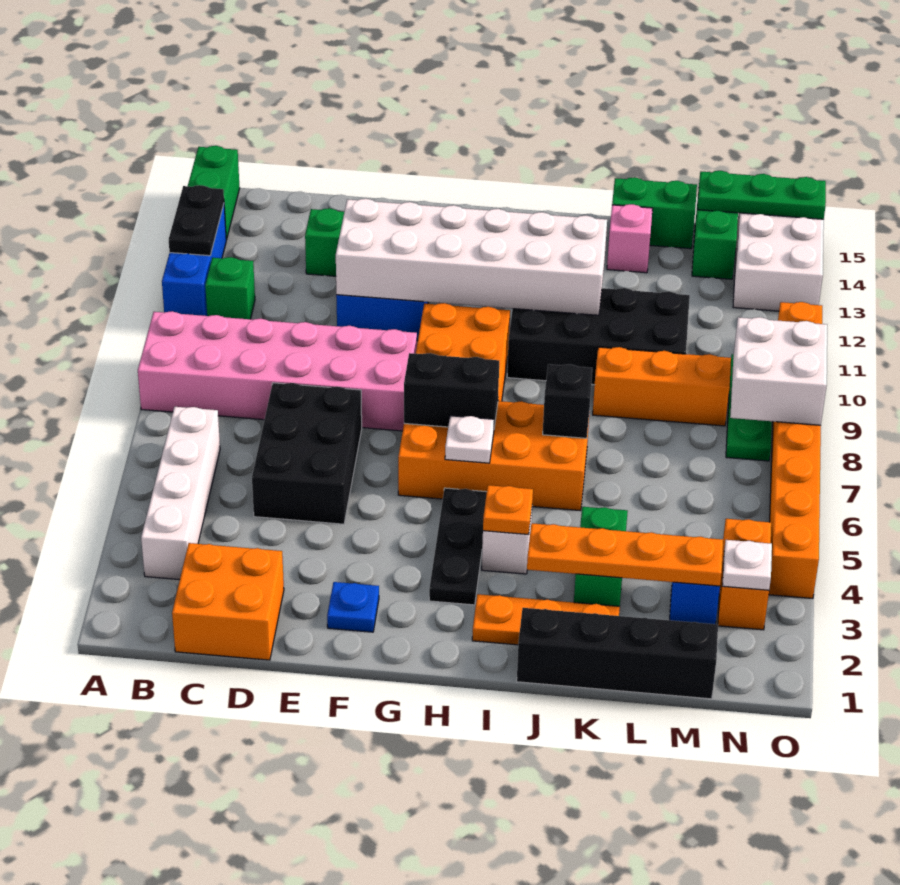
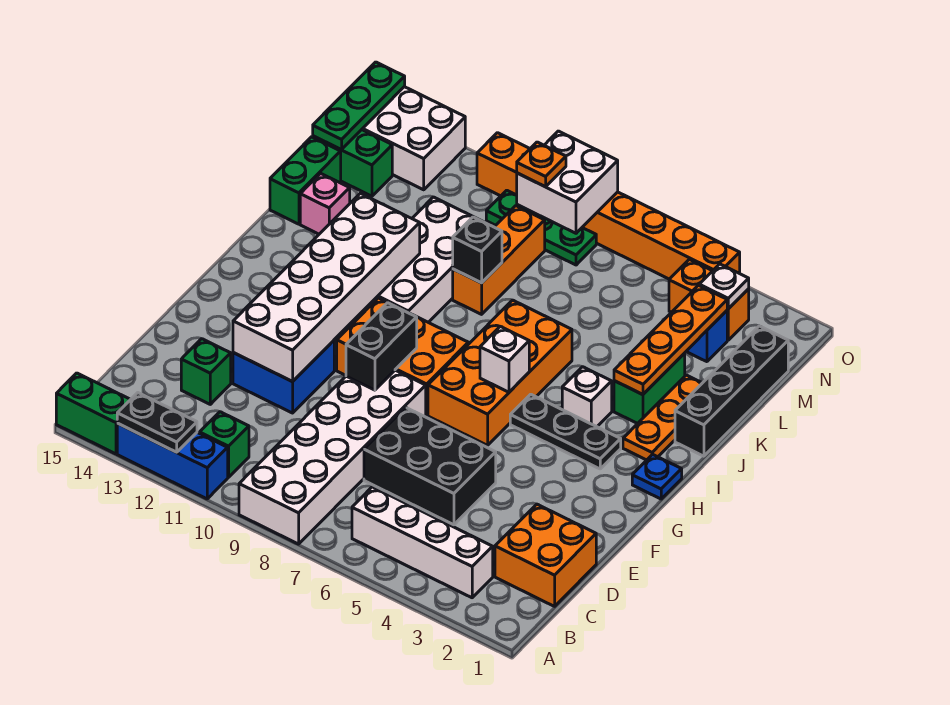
pink brick A8:F9 level 1 -> white brick A8:F9 level 1
blue plate F2 level 1 -> blue plate H1 level 1
black brick G7:H7 level 2 -> black brick F9:G9 level 2
white plate H6 level 2 -> white brick H6 level 2
orange plate I4 level 2 -> orange plate N9 level 3
black brick I10:L11 level 1 -> white brick I10:L11 level 1
black brick J7 level 2 -> black brick K9 level 2
green brick K3:K4 level 1 -> green brick J3:K3 level 1

